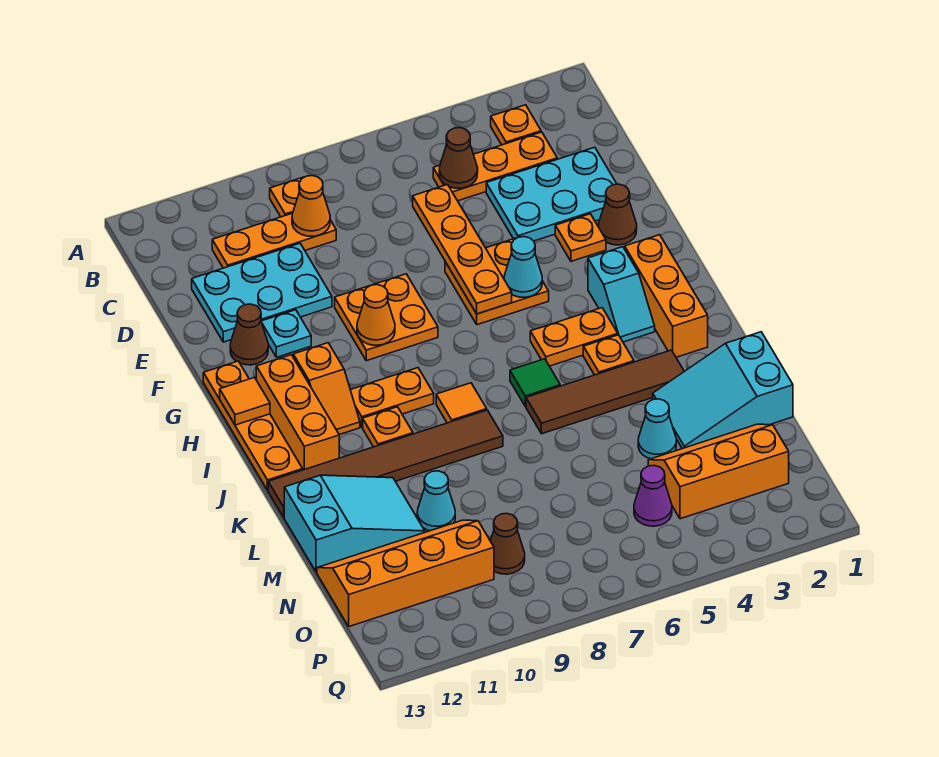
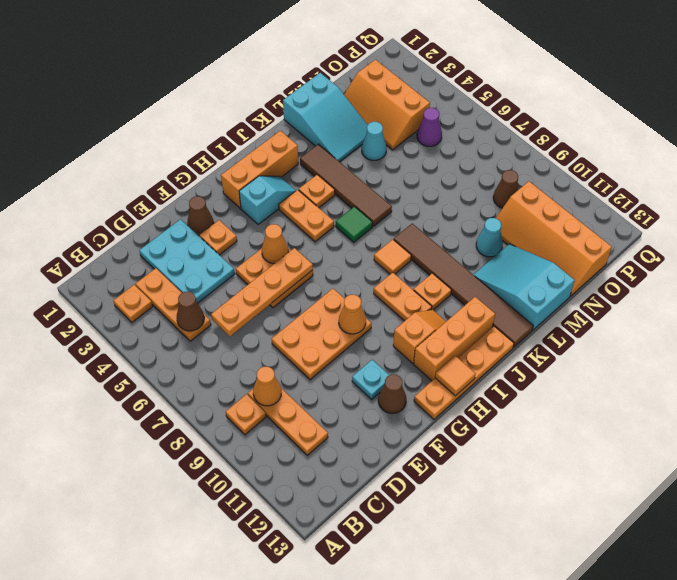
cyan plate D10:E12 level 1 -> none
orange plate F8:G9 level 1 -> orange plate E8:G9 level 1
cyan cone G5 level 2 -> orange cone G5 level 2

